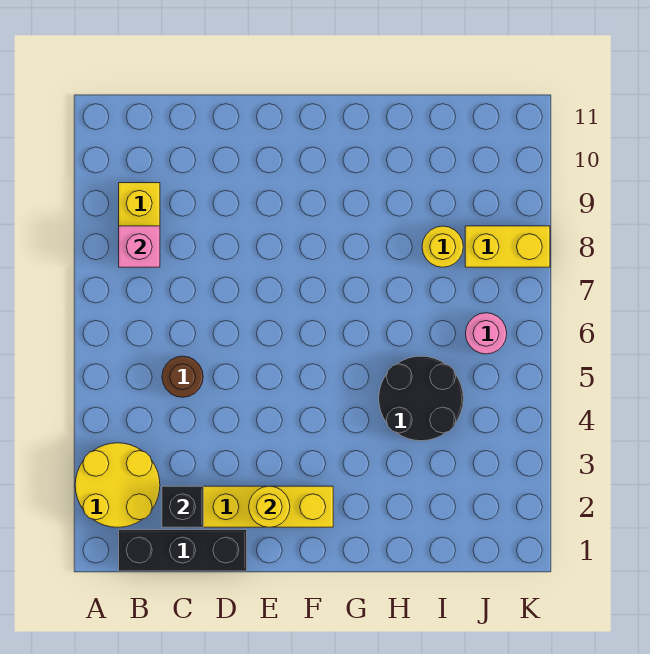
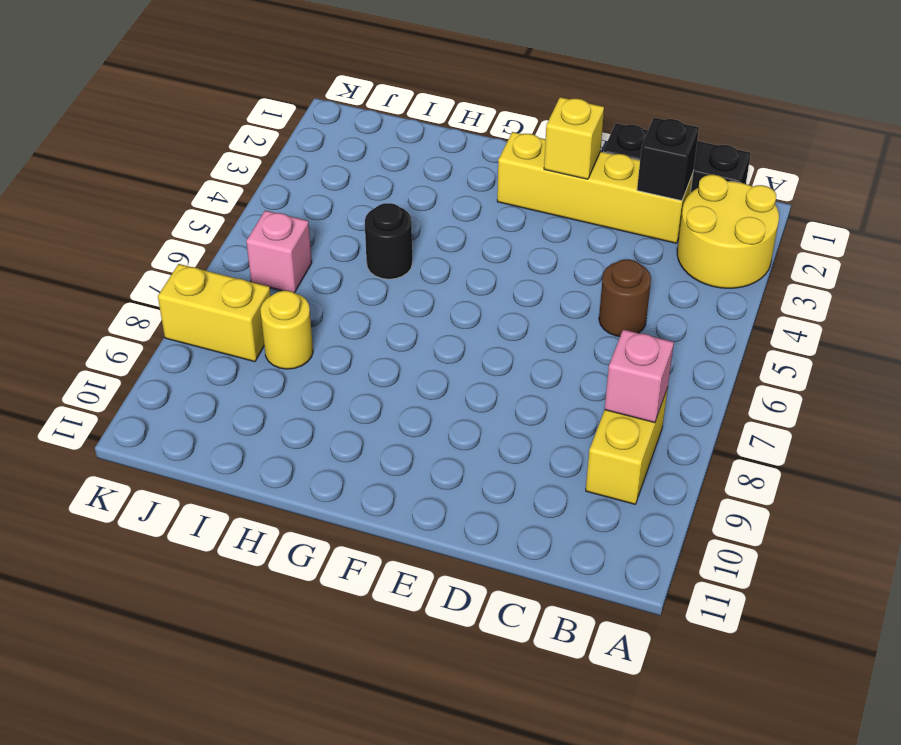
yellow round brick E2 level 2 -> yellow brick E2 level 2
black round brick H4:I5 level 1 -> black round brick H5 level 1
pink round brick J6 level 1 -> pink brick J6 level 1

